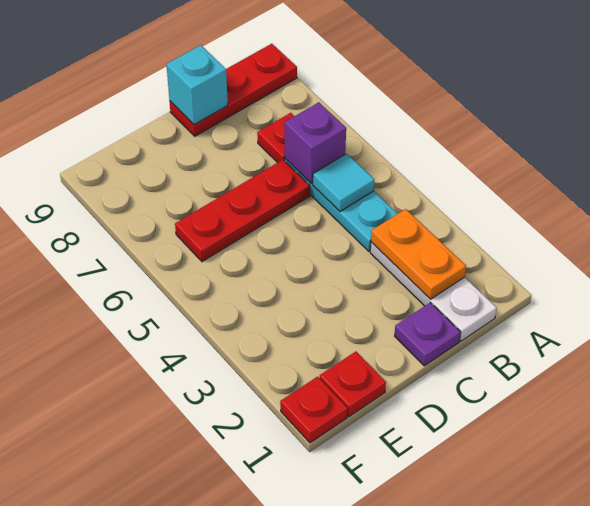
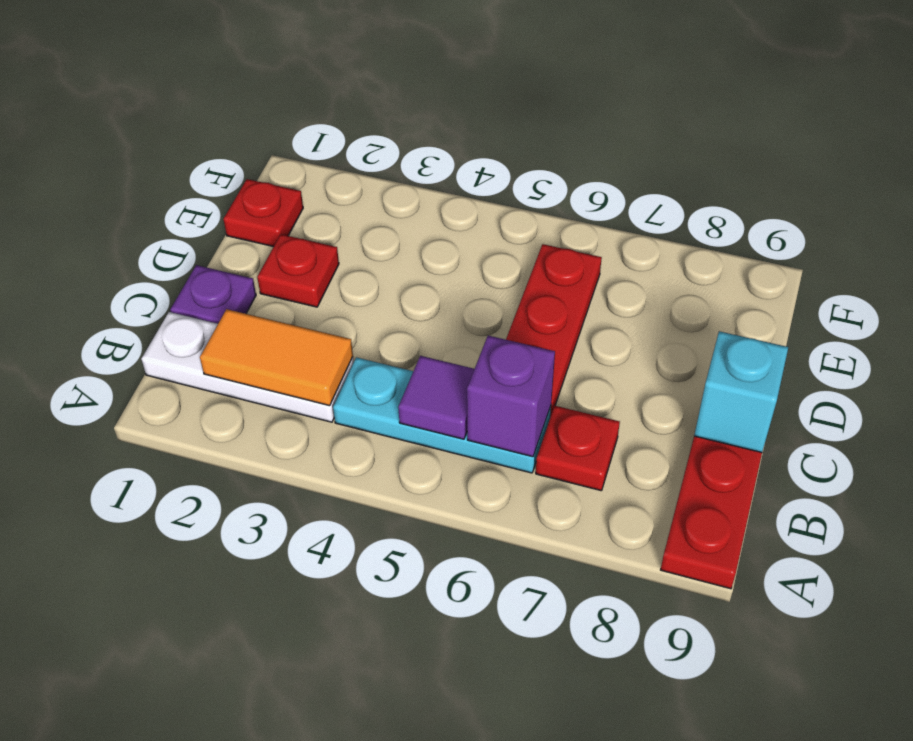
orange plate B2:B3 level 2 -> orange tile B2:B3 level 2
cyan tile B5 level 2 -> purple tile B5 level 2
red plate F1 level 1 -> red plate D2 level 1

